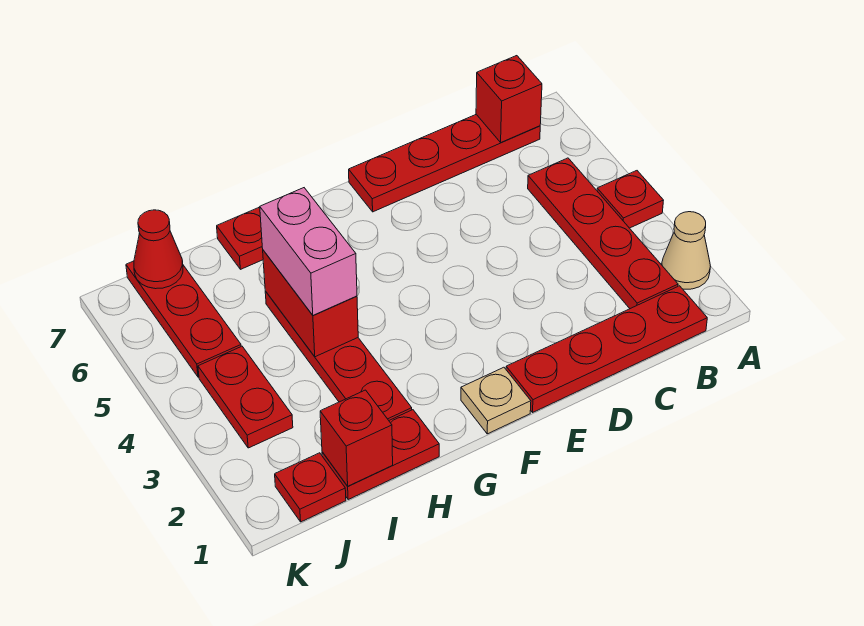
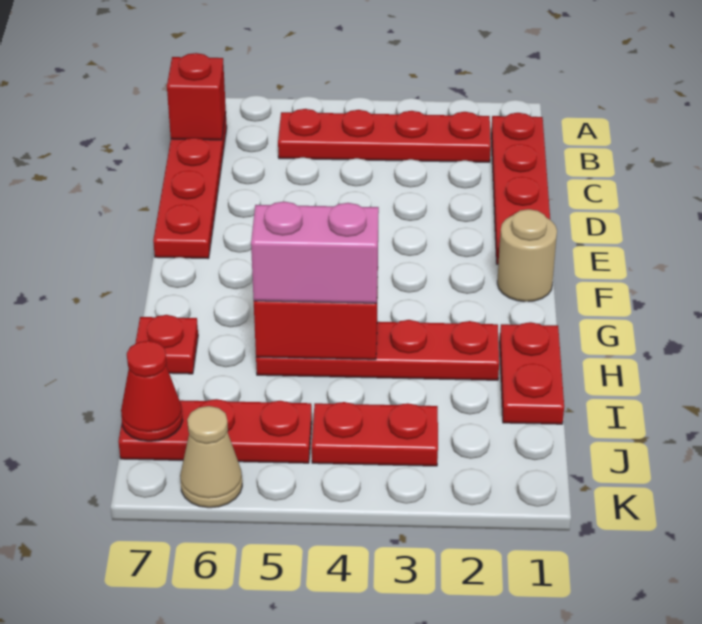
tan cone A2 level 1 -> tan cone K6 level 1
red plate A4 level 1 -> none
tan plate F1 level 1 -> tan round brick F1 level 1
red brick I1 level 2 -> none
red plate J1 level 1 -> none

